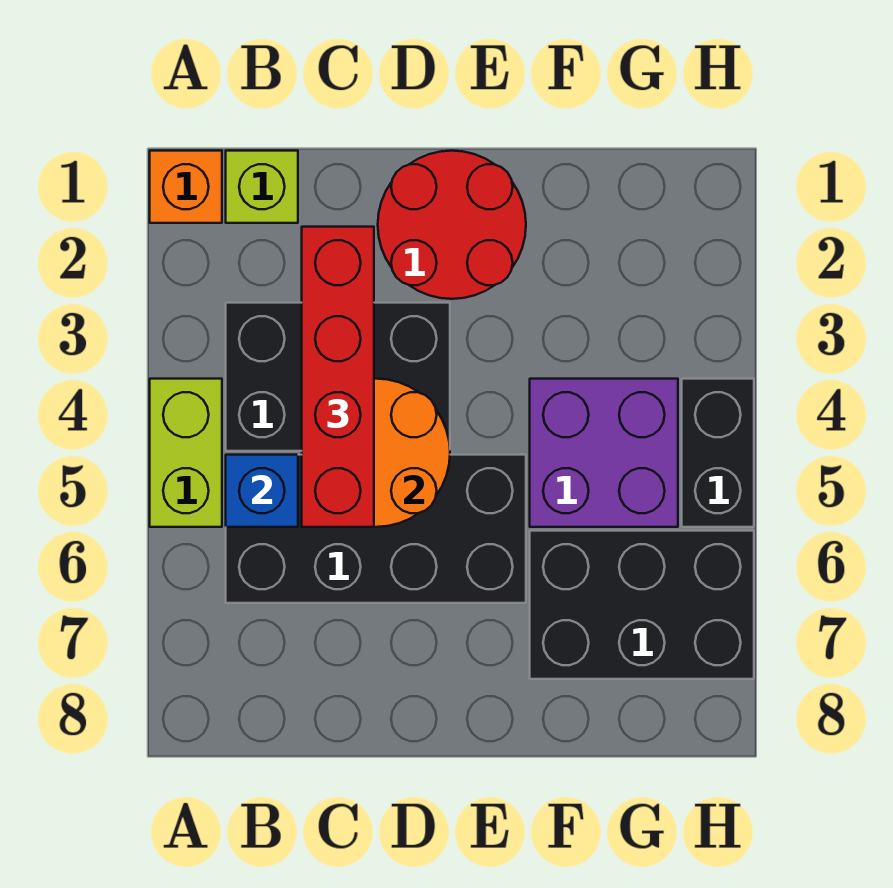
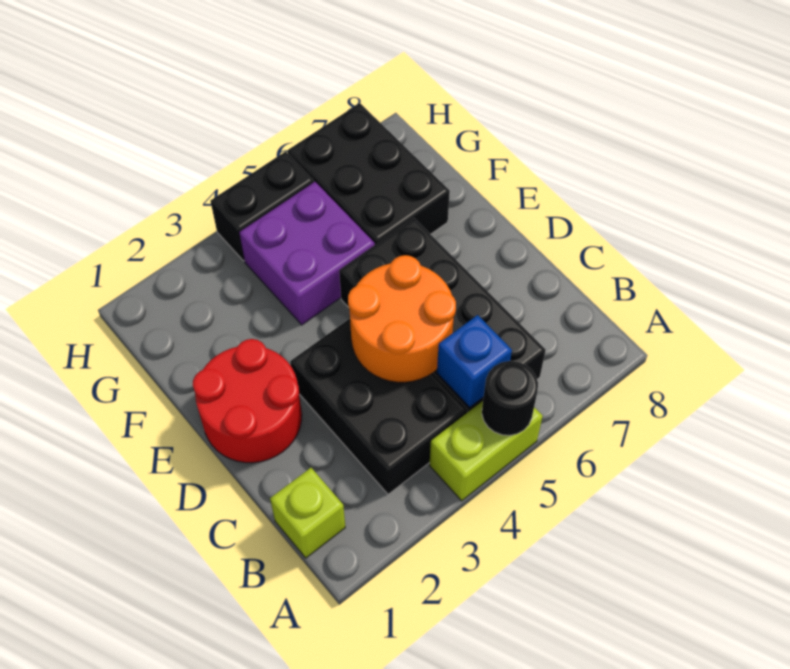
orange brick A1 level 1 -> none
none -> black round brick A5 level 2
red brick C2:C5 level 3 -> none

